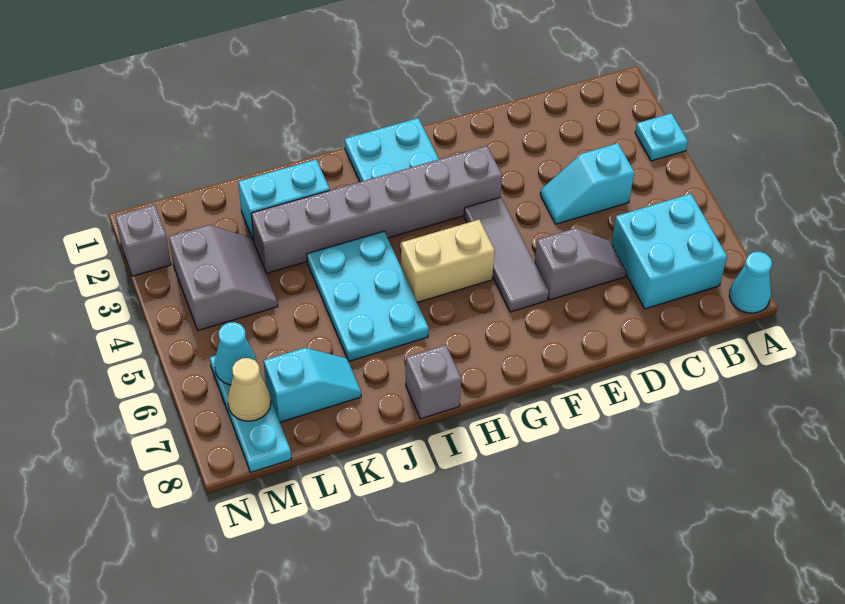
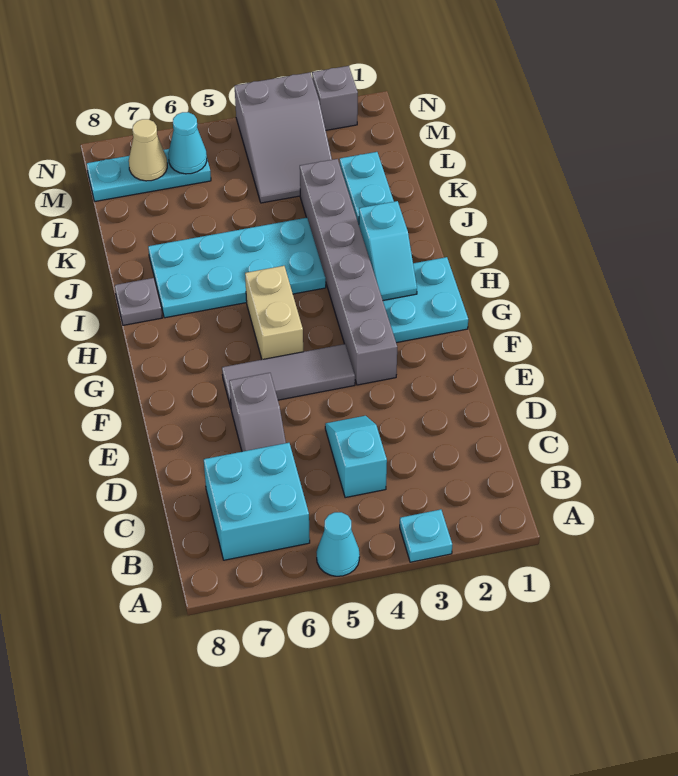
cyan cone A8 level 1 -> cyan cone A5 level 1
cyan plate I4:J6 level 1 -> cyan plate I4:J7 level 1
grey brick I8 level 1 -> grey plate I8 level 1
cyan slope K7:L7 level 1 top L -> cyan slope H2:I2 level 2 top I
grey slope L3:M4 level 1 top M -> grey slope L3:N4 level 1 top N

